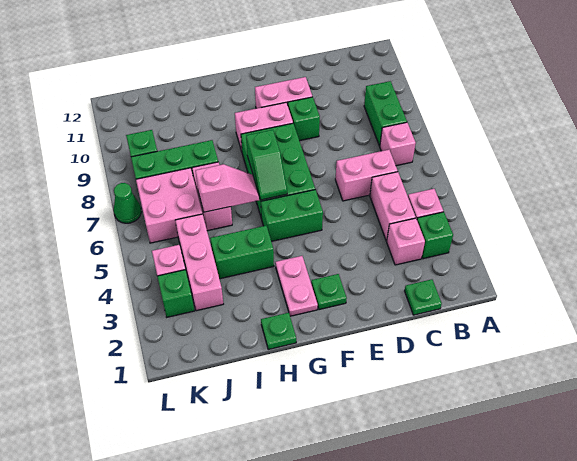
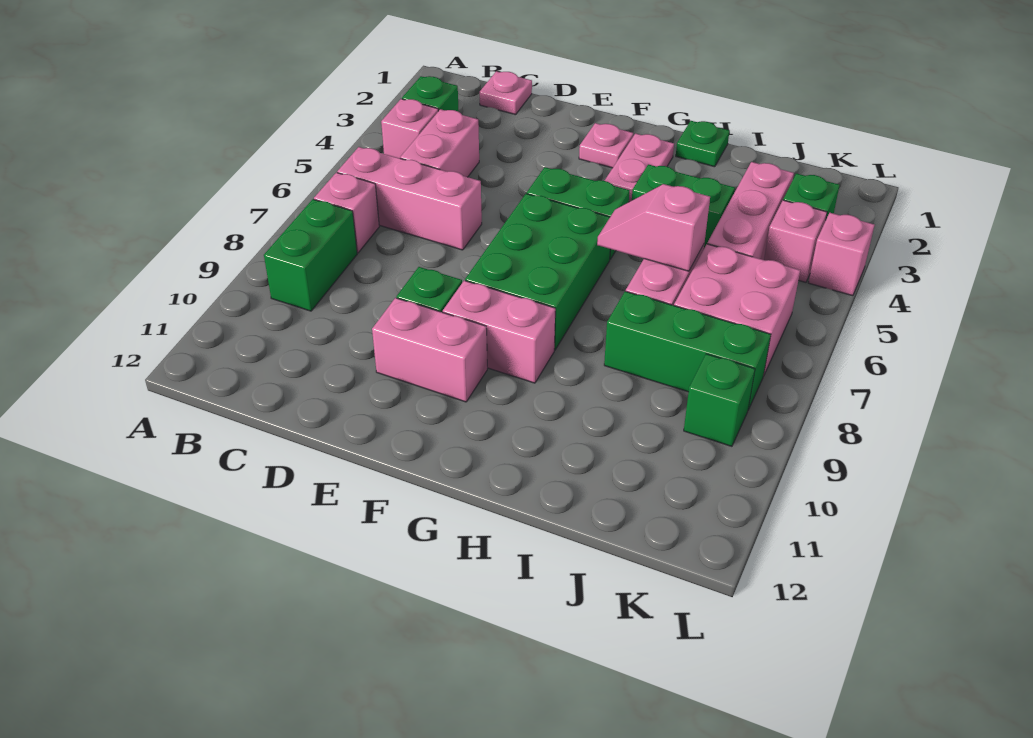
green plate C1 level 1 -> pink plate C1 level 1
pink brick C3 level 1 -> pink brick L4 level 1
pink brick C6:D6 level 1 -> pink brick B6:D6 level 1
green plate F2 level 1 -> pink plate F2 level 1
green slope G6:G7 level 2 top 7 -> none
green cone L7 level 1 -> none

